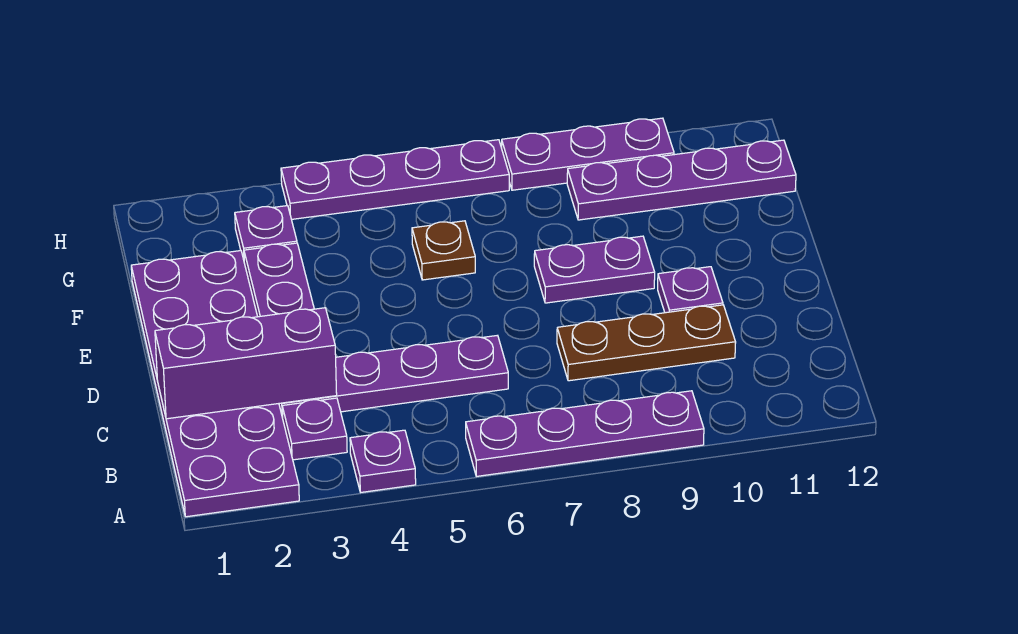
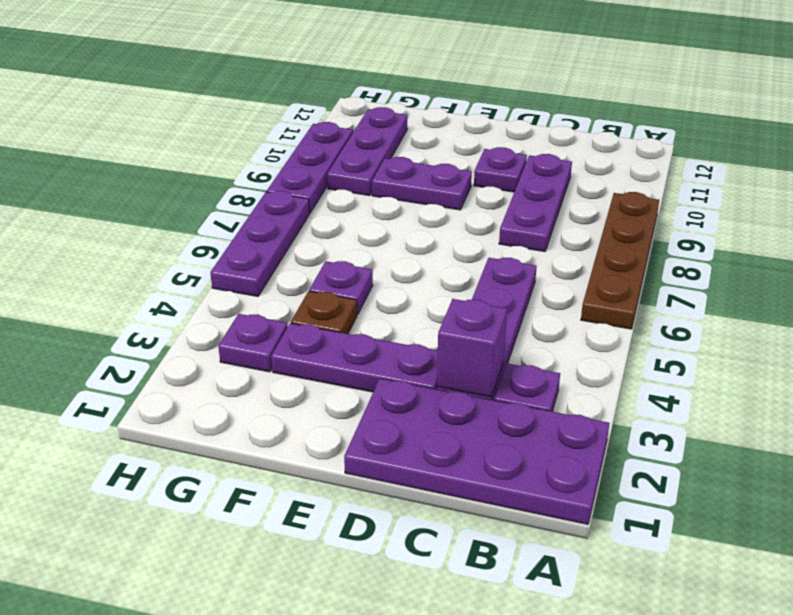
purple plate A1:F2 level 1 -> purple plate A1:D2 level 1
purple plate A4 level 1 -> purple plate F5 level 1
purple plate A6:A9 level 1 -> brown plate A6:A9 level 1
purple brick C1:C3 level 2 -> purple brick C3 level 2
brown plate C8:C10 level 1 -> purple plate C8:C10 level 1
purple plate E8:E9 level 1 -> purple plate E9:F9 level 1
brown plate F6 level 1 -> brown plate F4 level 1
purple plate G9:G12 level 1 -> purple plate G9:G11 level 1
purple plate H4:H7 level 1 -> purple plate H5:H7 level 1

